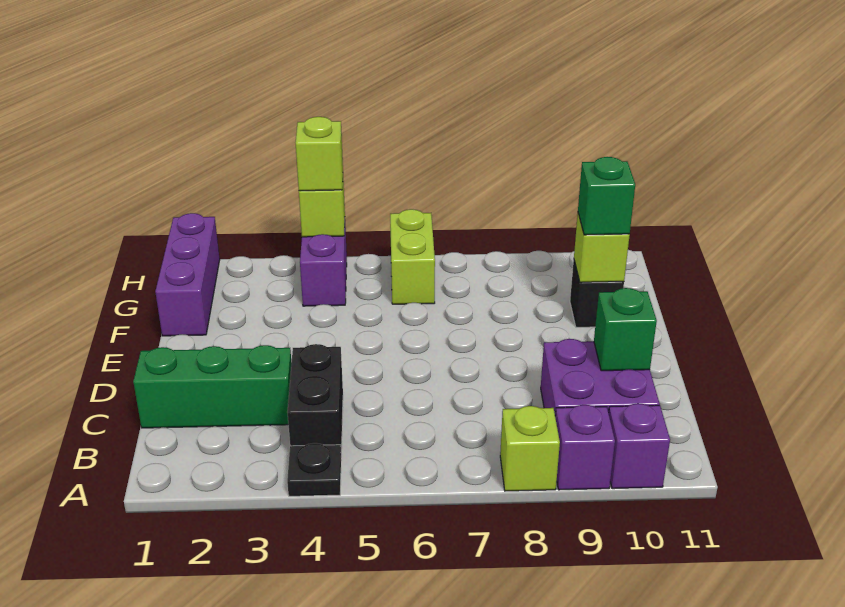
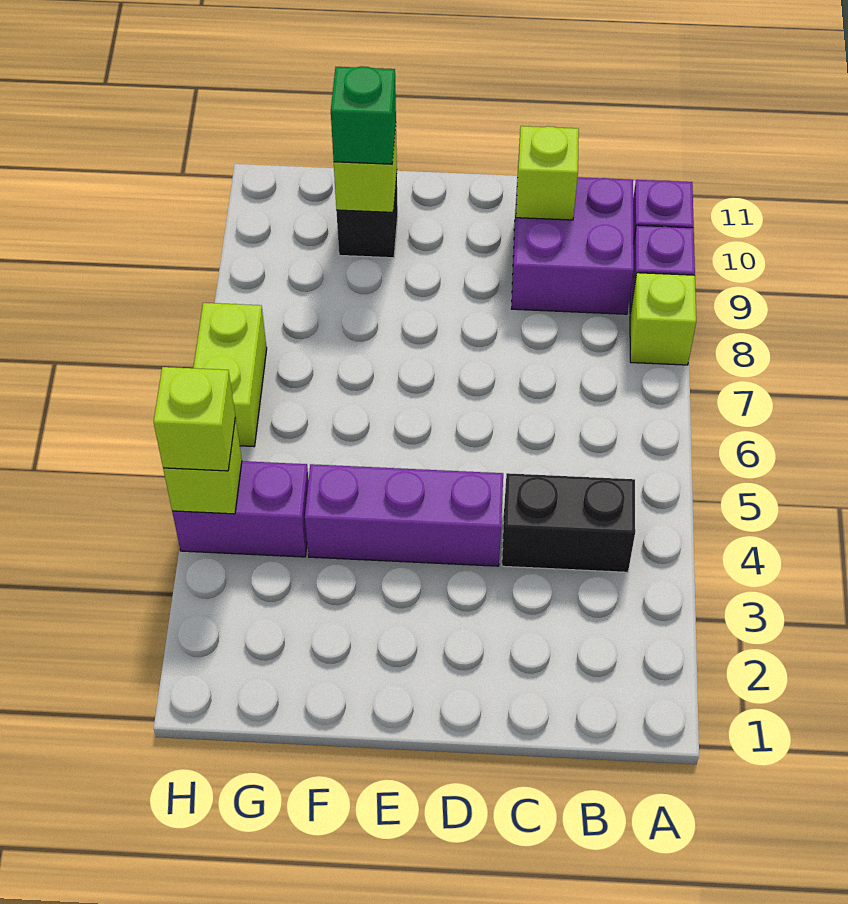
black plate A4 level 1 -> none
green brick C1:C3 level 1 -> none
green brick C10 level 2 -> lime brick C10 level 2
purple brick F1:H1 level 1 -> purple brick D4:F4 level 1
lime brick G6:H6 level 1 -> lime brick H6:H7 level 1

